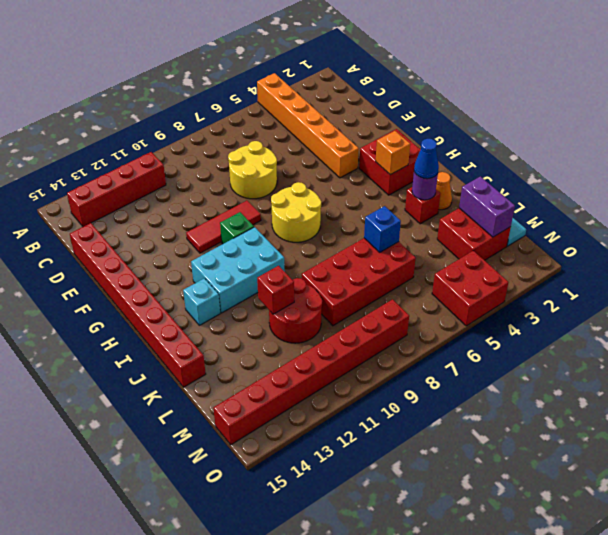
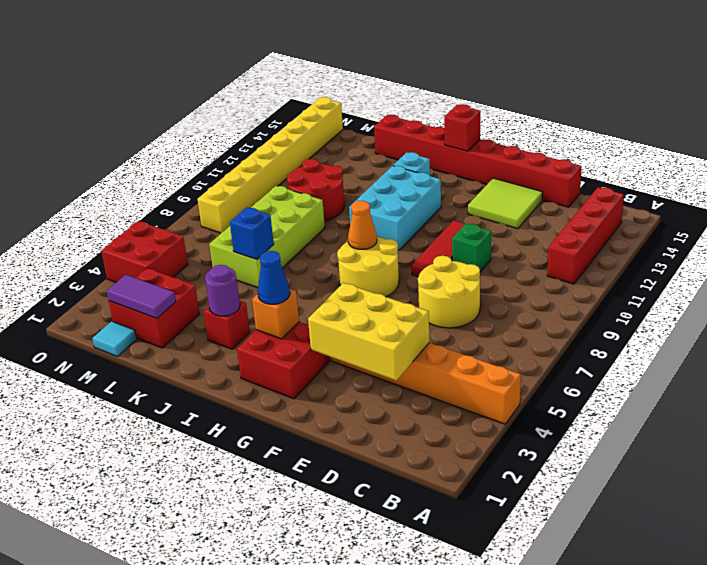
none -> yellow brick D3:F4 level 2
none -> lime tile E13:F14 level 1
green brick G10 level 1 -> green brick E10 level 1
orange cone J2 level 1 -> orange cone H8 level 2
blue cone J3 level 3 -> blue cone H3 level 3
red brick K6:L9 level 1 -> lime brick K6:L9 level 1
red brick K11 level 2 -> red brick H15 level 2
purple brick L2:M2 level 2 -> purple tile L2:M2 level 2
red brick N8:N15 level 1 -> yellow brick N8:N15 level 1

